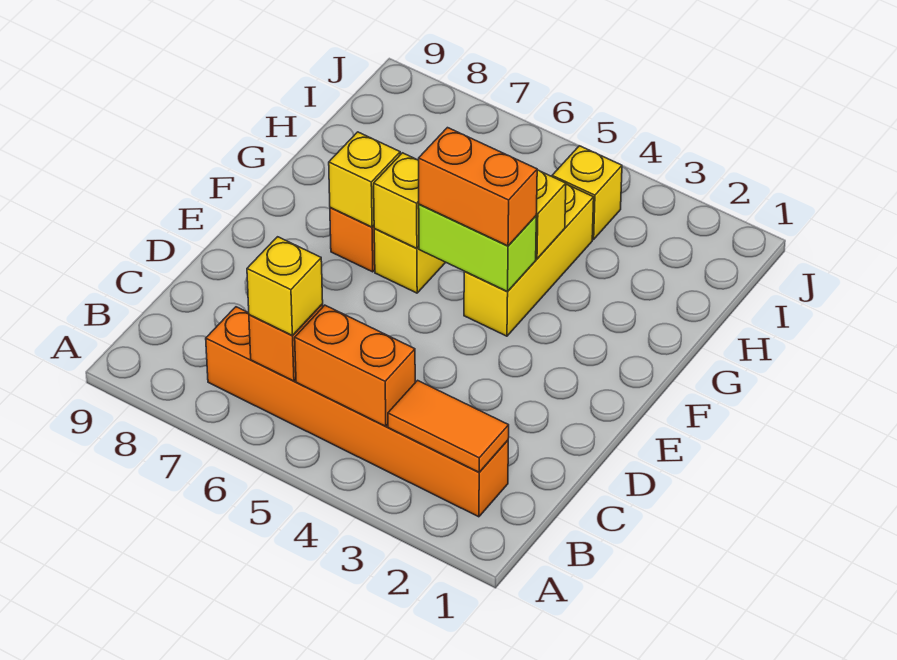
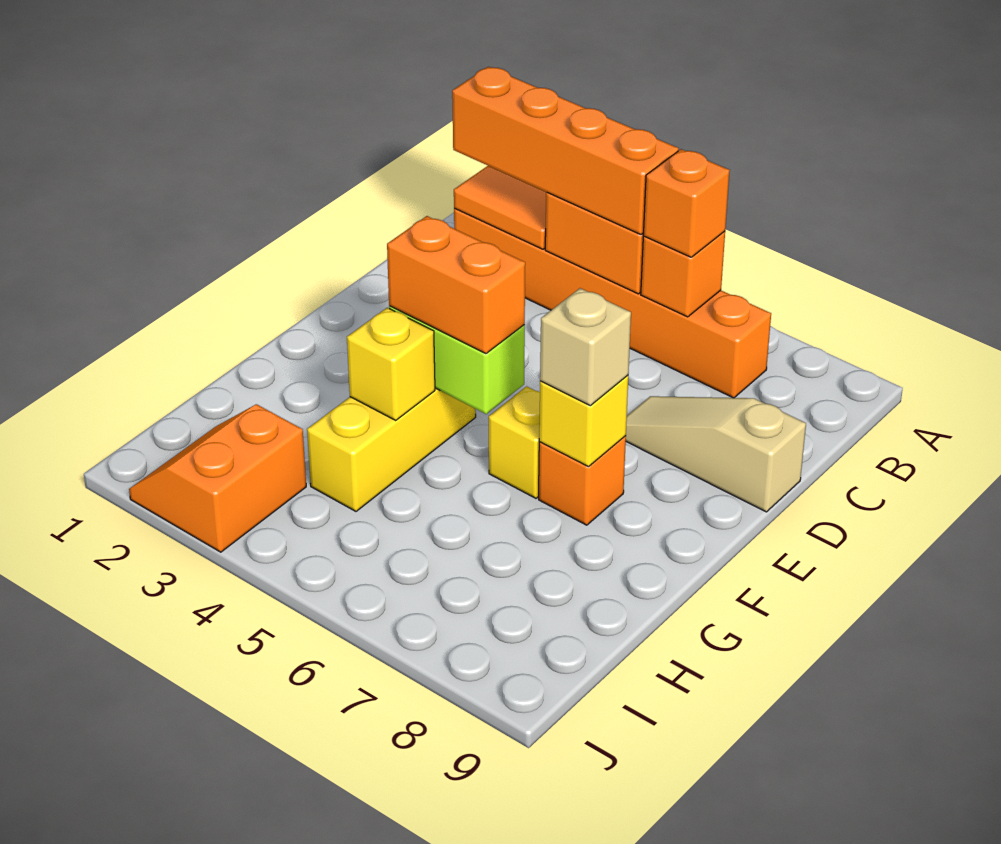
none -> orange brick B2:B5 level 3
yellow brick B6 level 3 -> orange brick B6 level 3
none -> tan slope D7:D9 level 1 top 9
yellow brick F6 level 2 -> none
none -> tan brick F7 level 3
none -> orange slope I2:J3 level 1 top 3
yellow brick I4 level 1 -> none

